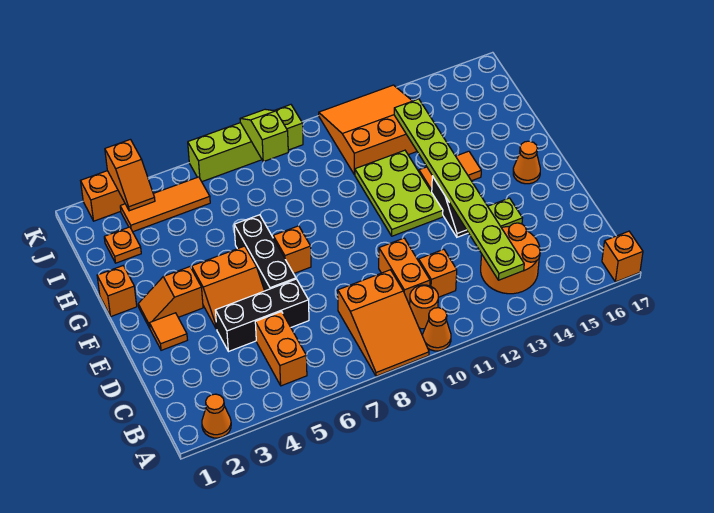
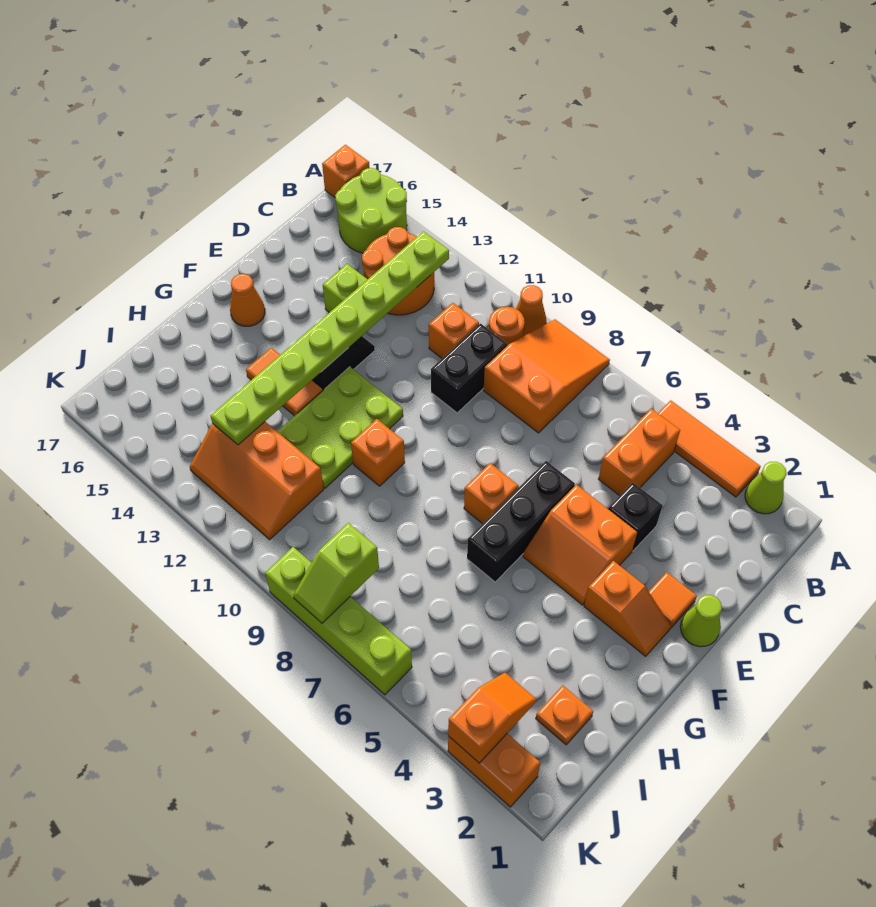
orange cone A2 level 1 -> lime cone A2 level 1
none -> lime round brick A15:B16 level 1
orange brick C10:D10 level 1 -> black brick C10:D10 level 1
black brick D4:D6 level 1 -> black brick D4 level 1
none -> lime cone E1 level 1
orange slope E4:F5 level 1 top F -> orange slope E4:F5 level 1 top E
orange brick G1 level 1 -> orange brick G10 level 1
orange slope I11:K13 level 1 top I -> orange slope I11:J13 level 1 top I
orange tile J3:J5 level 1 -> orange tile A3:A5 level 1

